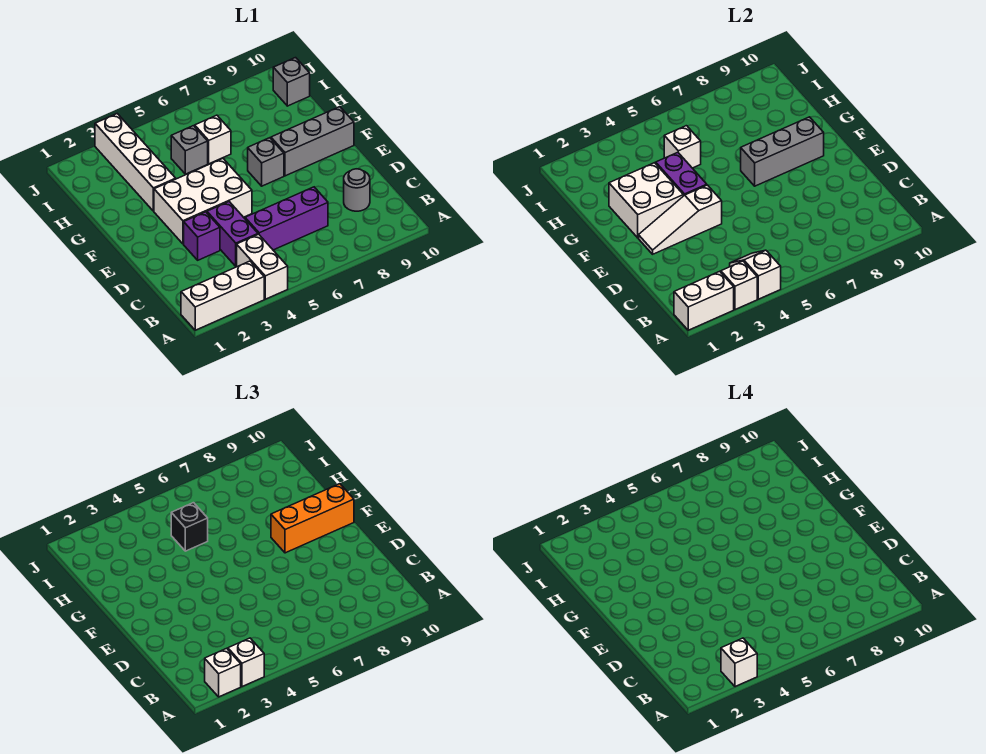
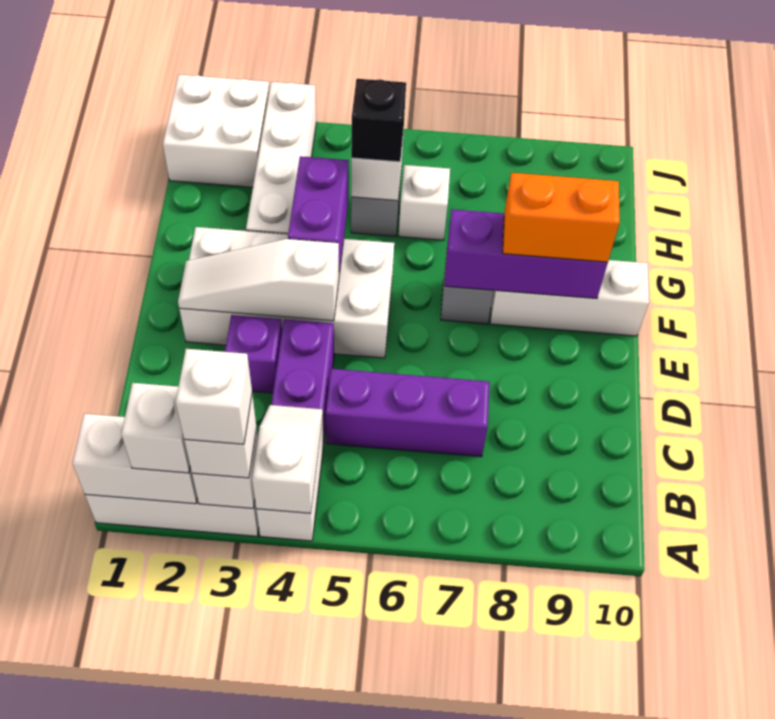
grey round brick C9 level 1 -> none
white brick E3:F5 level 1 -> white brick E2:F5 level 1
white brick F2:G3 level 2 -> white brick I1:J2 level 1
grey brick F7:F9 level 2 -> purple brick F7:F9 level 2
grey brick F8:F10 level 1 -> white brick F8:F10 level 1
orange brick F8:F10 level 3 -> orange brick F8:F9 level 3
grey brick I10 level 1 -> none

